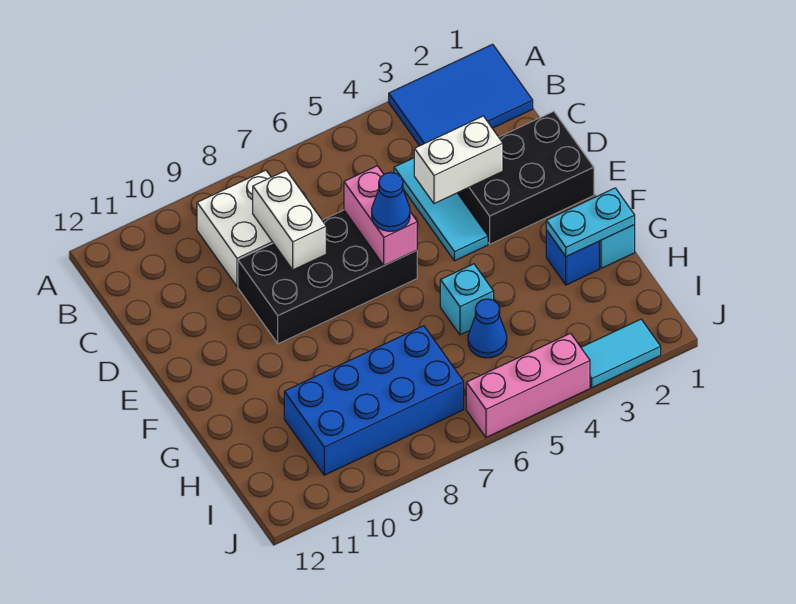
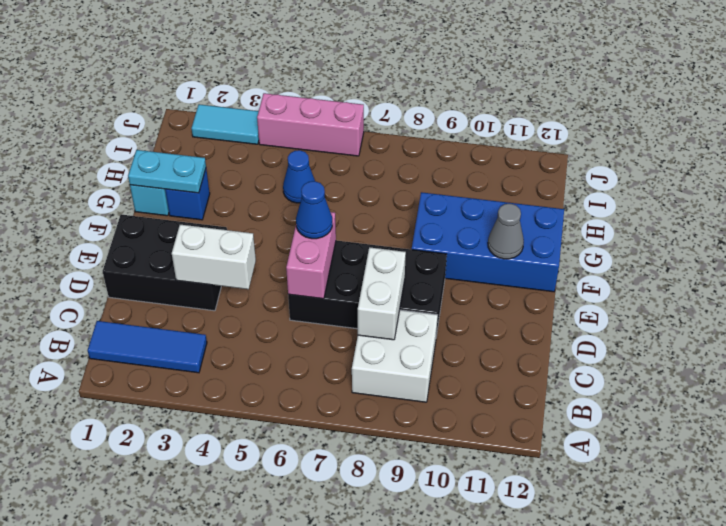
blue tile A1:B3 level 1 -> blue tile B1:B3 level 1
cyan tile C4:E4 level 1 -> none
none -> grey cone F11 level 2
cyan brick G5 level 1 -> none
blue brick H7:I10 level 1 -> blue brick F9:G12 level 1

